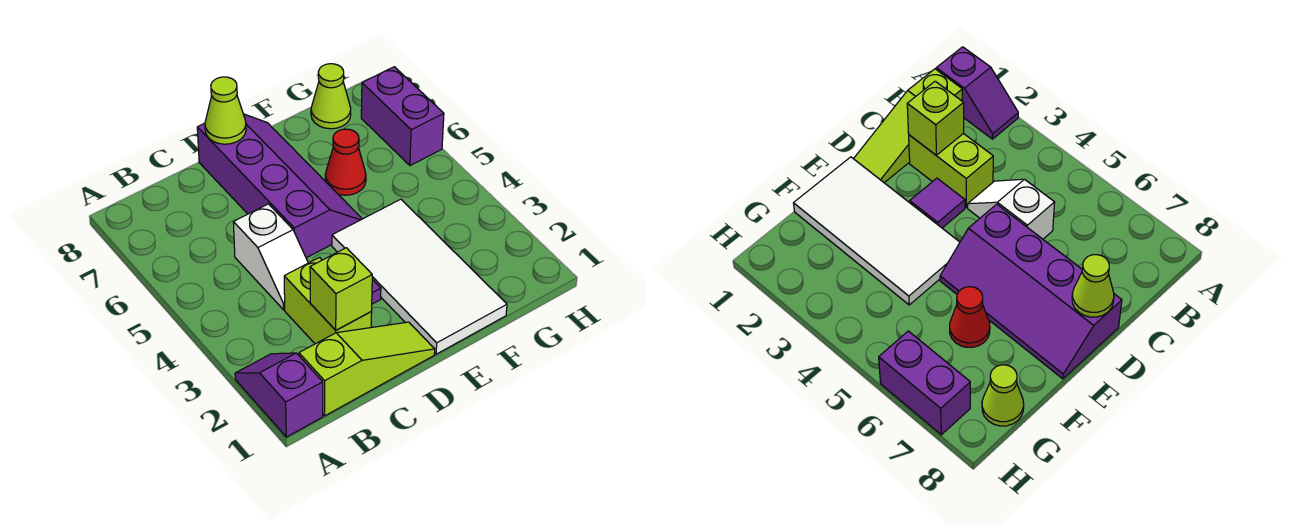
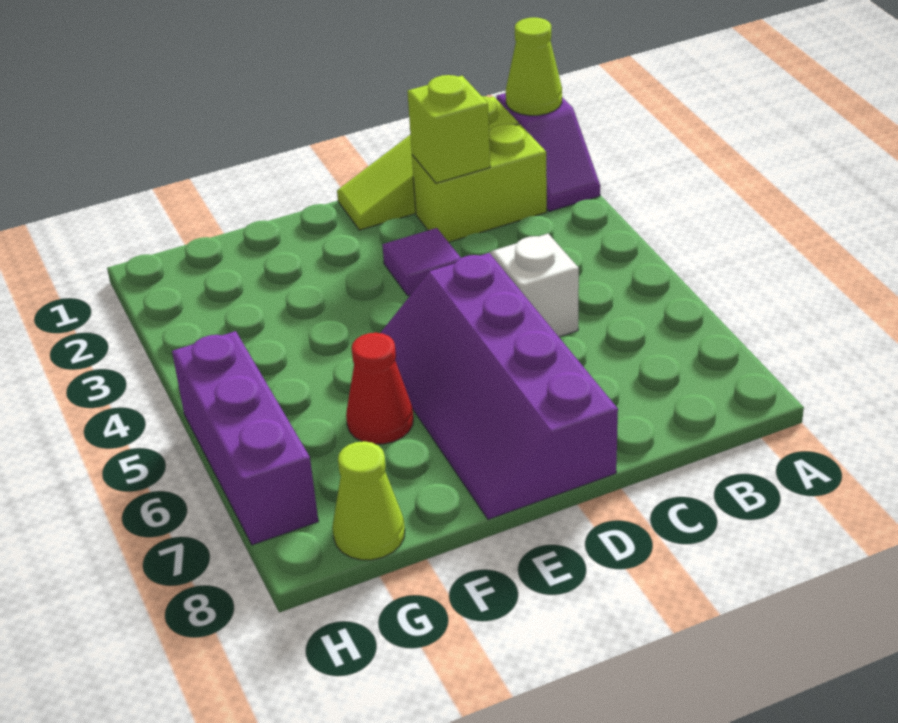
lime brick C2:C3 level 1 -> lime brick B2:C2 level 1
lime cone D8 level 2 -> lime cone A1 level 2
white tile E1:F4 level 1 -> none
purple brick H6:H7 level 1 -> purple brick H5:H7 level 1

